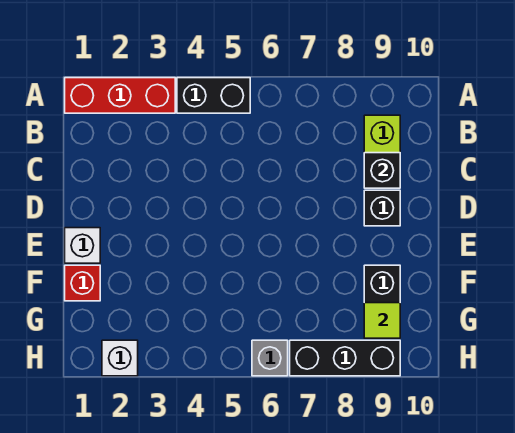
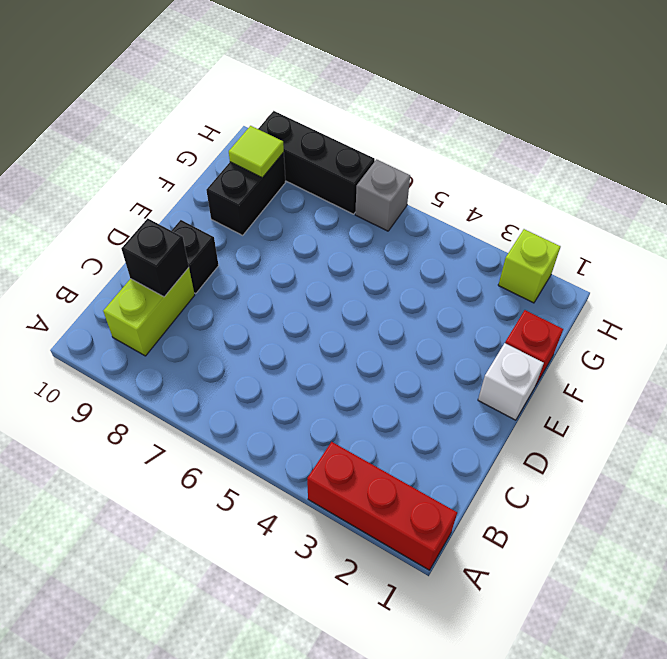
black brick A4:A5 level 1 -> none
white brick H2 level 1 -> lime brick H2 level 1

